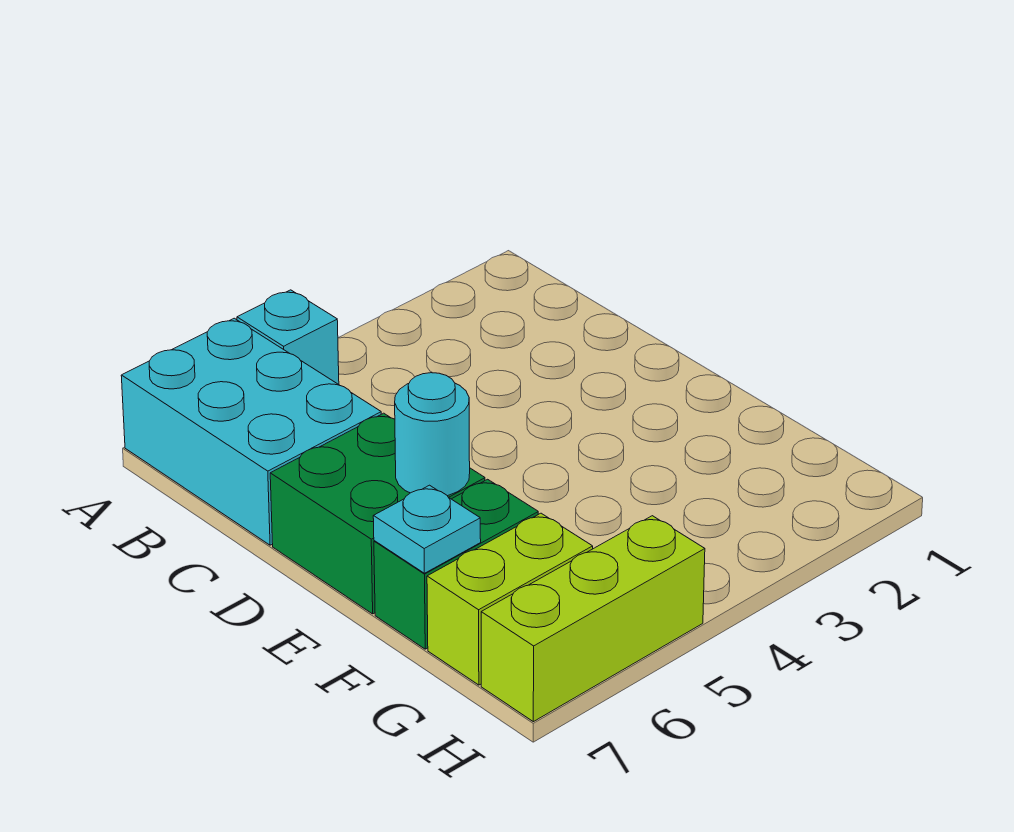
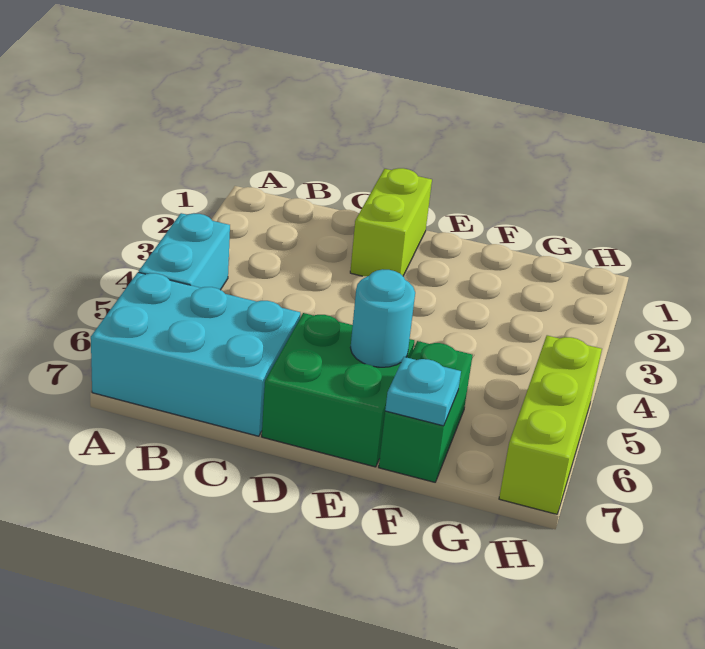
cyan brick A5 level 1 -> cyan brick A4:A5 level 1
lime brick G6:G7 level 1 -> lime brick D1:D2 level 1

